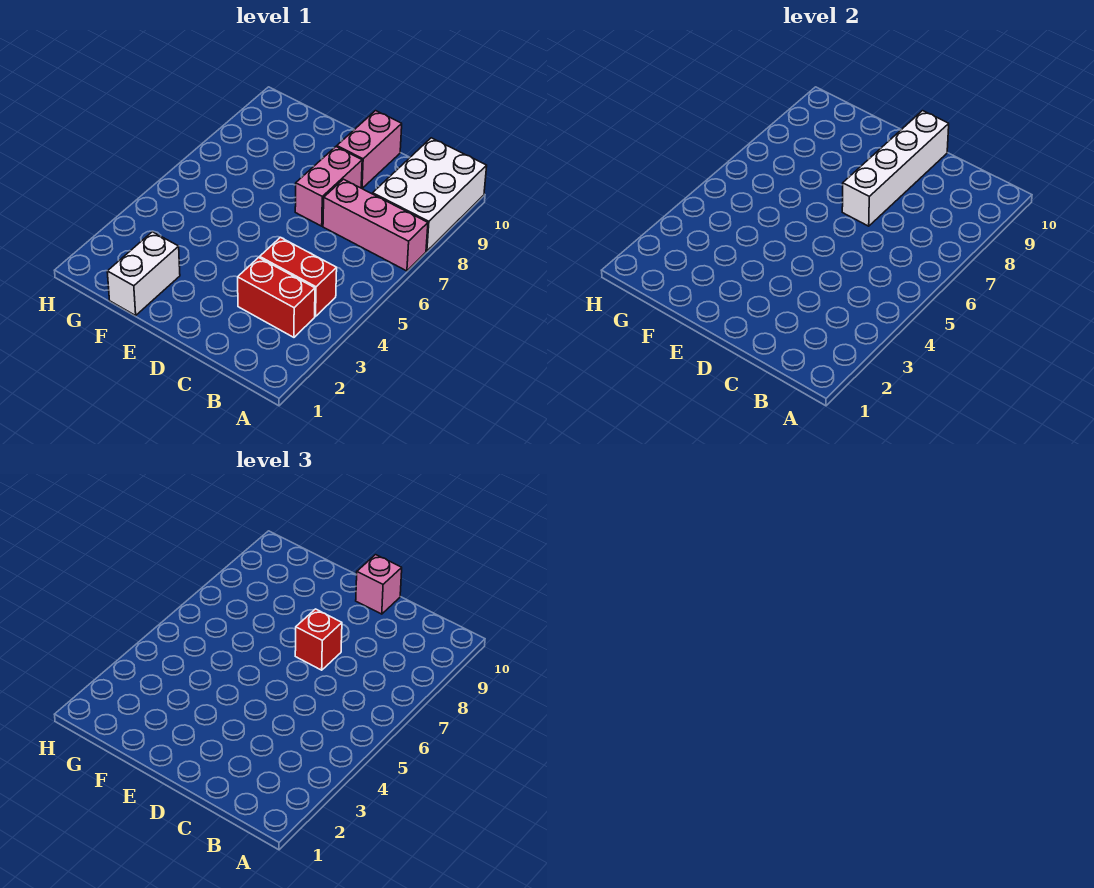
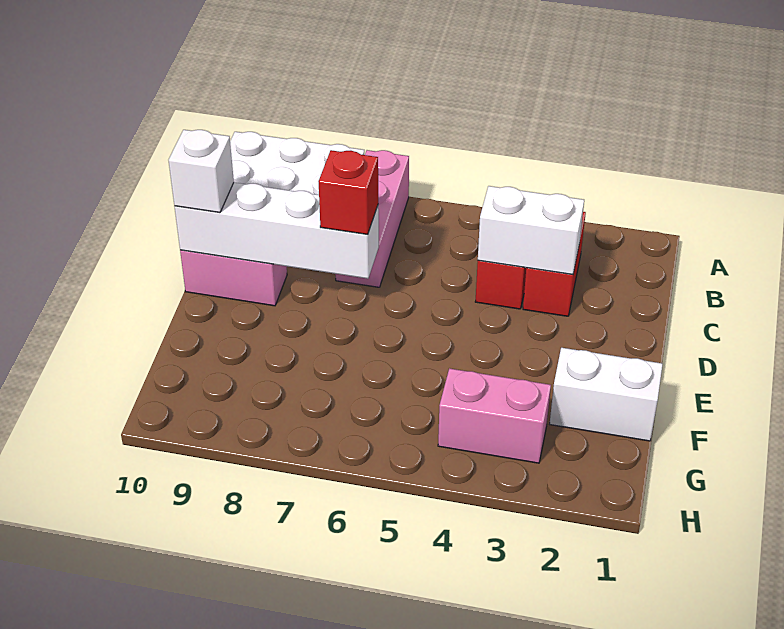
none -> white brick C3:C4 level 2
pink brick D7:D8 level 1 -> pink brick G3:G4 level 1
pink brick D10 level 3 -> white brick D10 level 3

